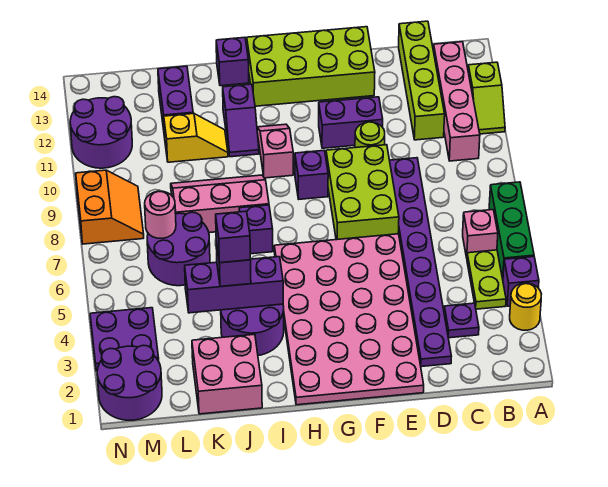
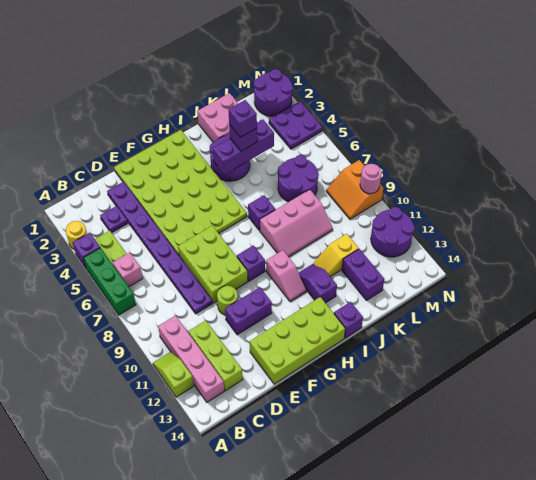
lime brick C11:C14 level 1 -> lime brick C11:C13 level 1
pink plate E1:H6 level 1 -> lime plate E1:H6 level 1
pink round brick L7 level 2 -> pink round brick N9 level 2

